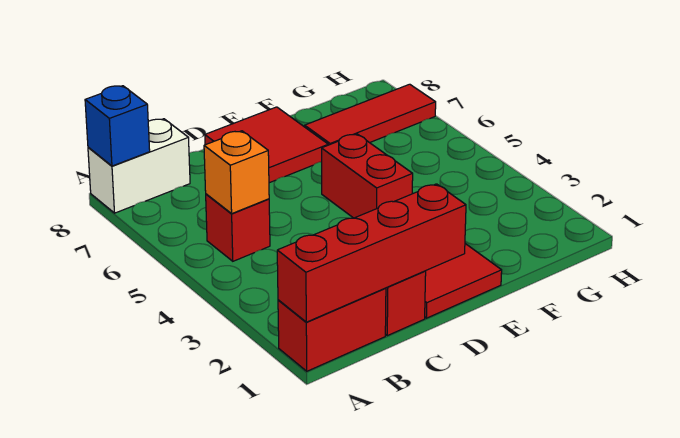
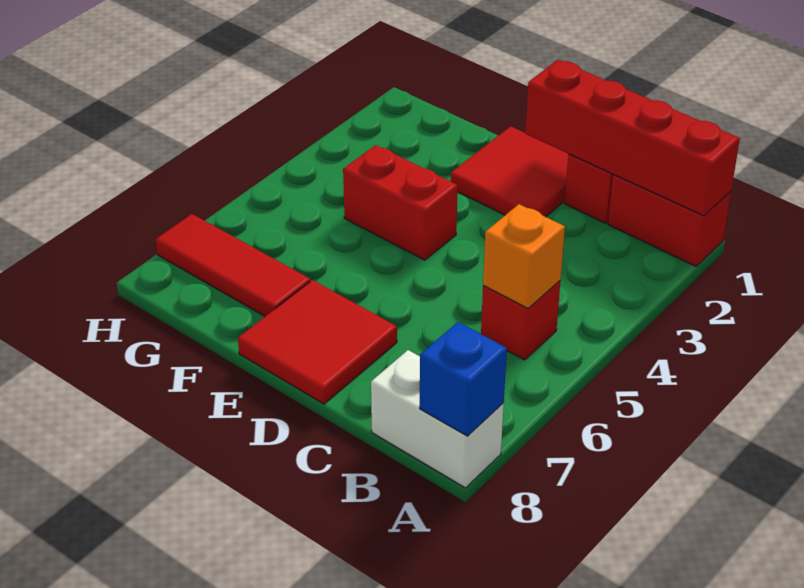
red brick E4:E5 level 1 -> red brick E4:F4 level 1

